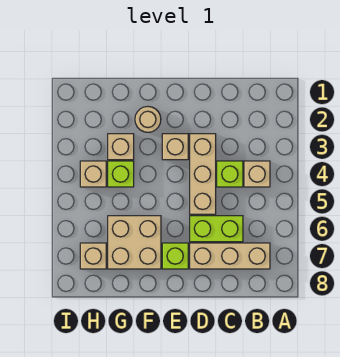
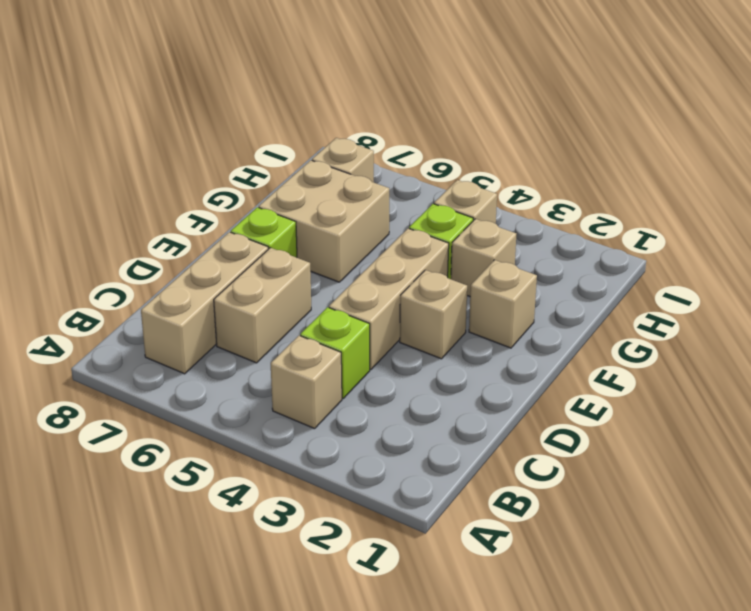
lime brick C6:D6 level 1 -> tan brick C6:D6 level 1
tan brick D3:D5 level 1 -> tan brick D4:F4 level 1
tan round brick F2 level 1 -> tan brick F2 level 1

